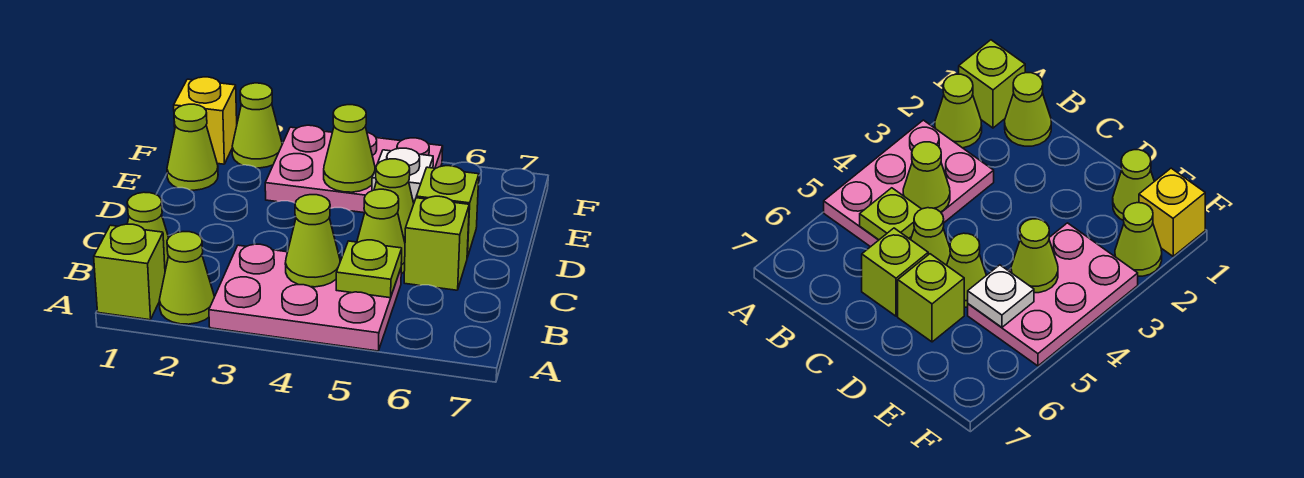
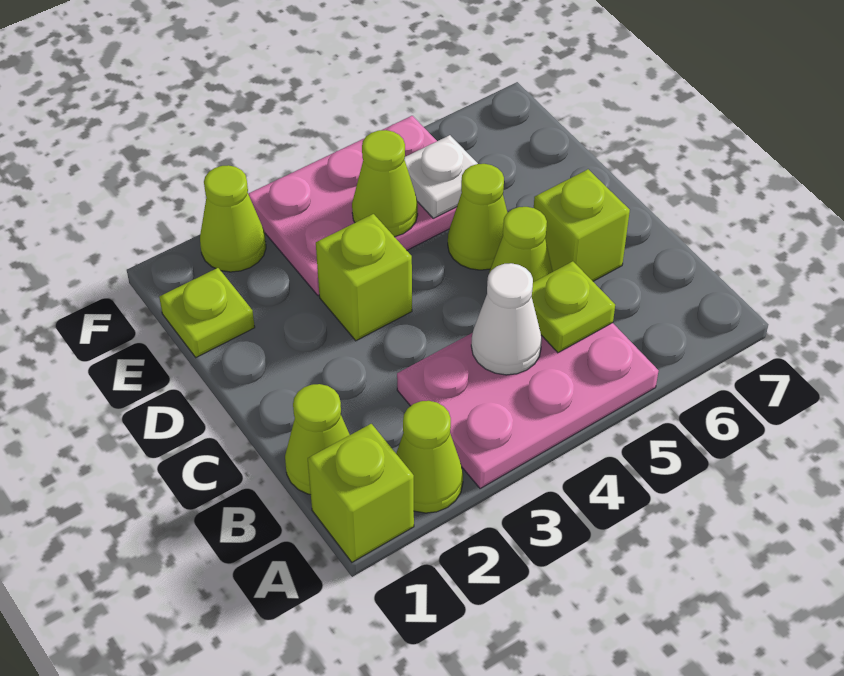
lime cone B4 level 2 -> white cone B4 level 2
lime brick D6 level 1 -> lime brick D3 level 1
lime cone E1 level 1 -> lime plate E1 level 1
yellow brick F1 level 1 -> none

